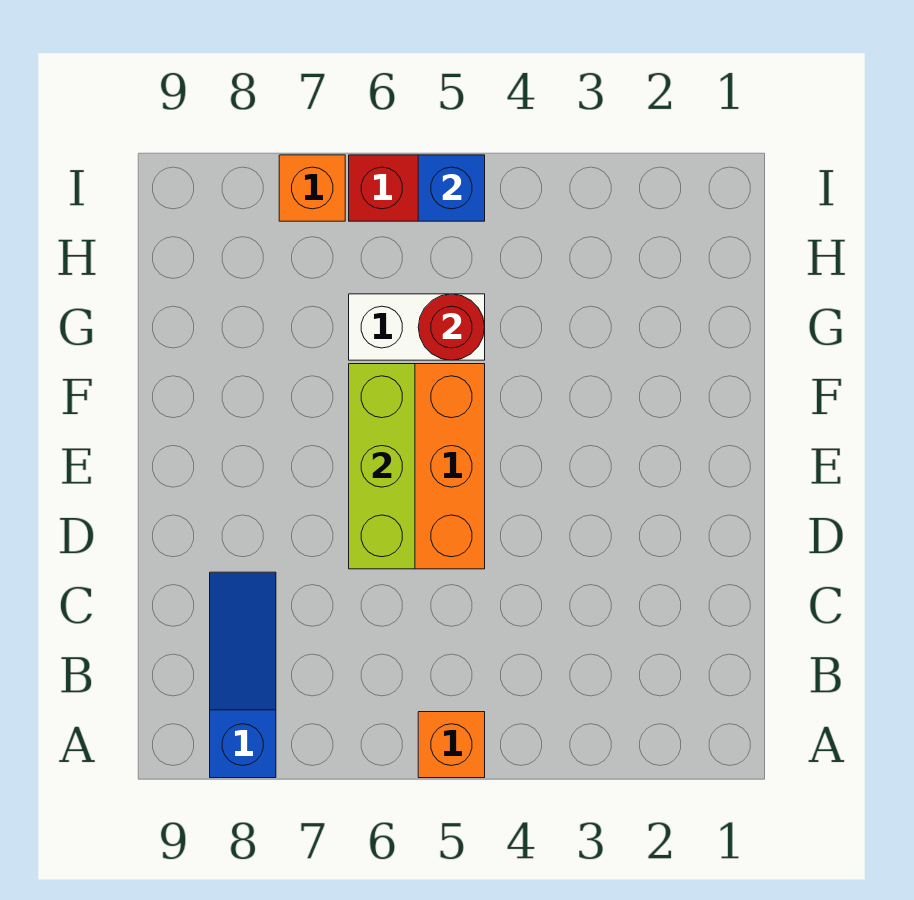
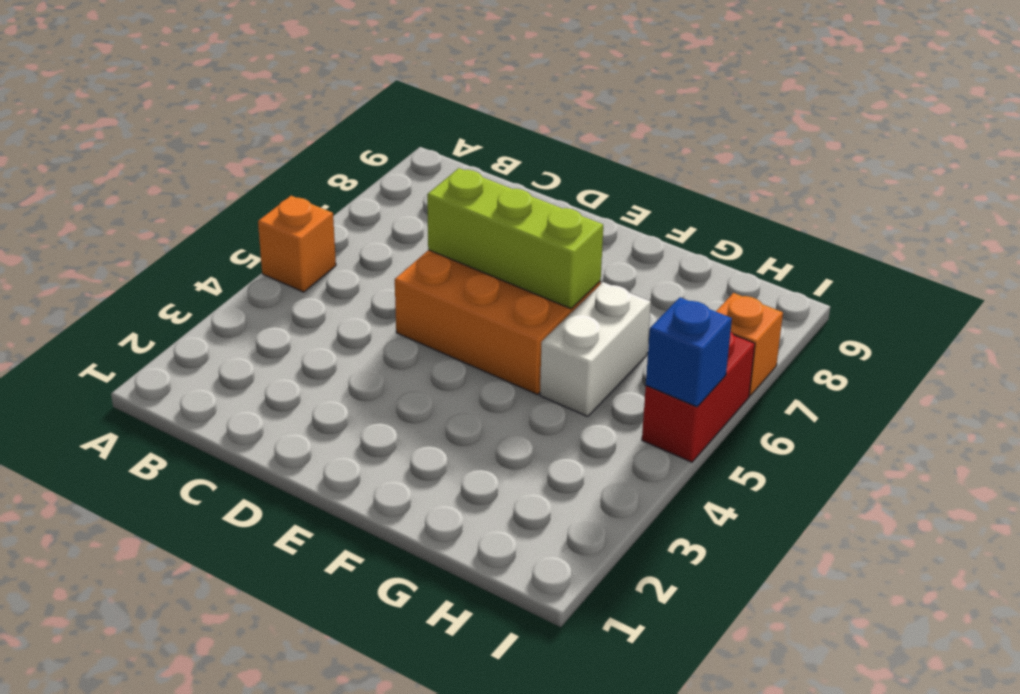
blue slope A8:C8 level 1 top A -> none
red round brick G5 level 2 -> none

